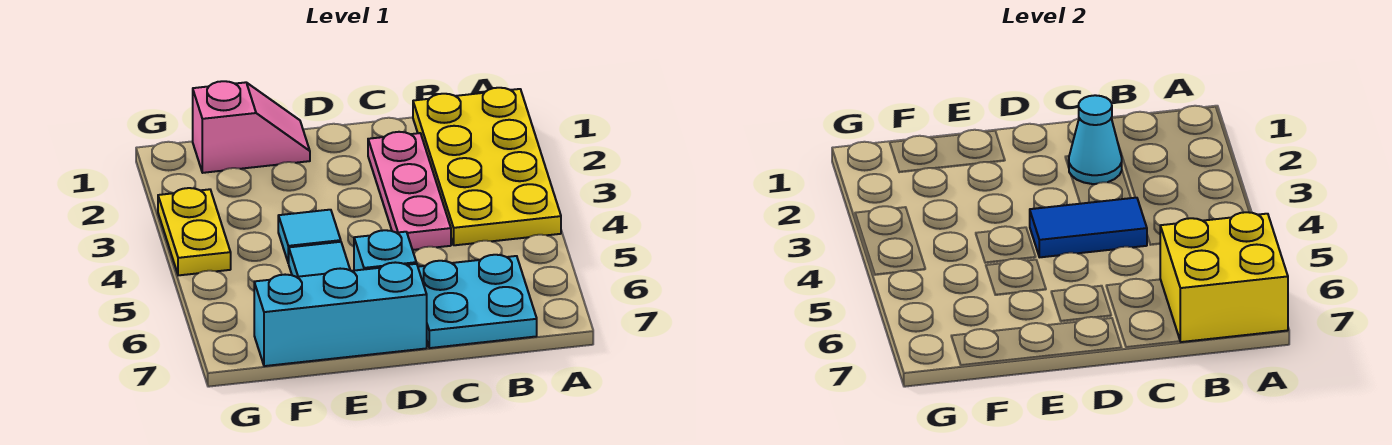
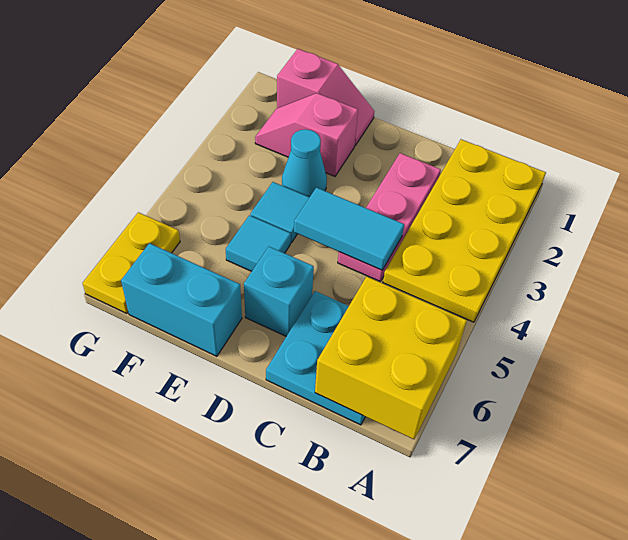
cyan cone C2 level 2 -> cyan cone E3 level 1
blue tile C4:D4 level 2 -> cyan tile C4:D4 level 2
cyan brick D7:F7 level 1 -> cyan brick E7:F7 level 1
none -> pink slope E2:F2 level 1 top E
yellow plate G3:G4 level 1 -> yellow plate G6:G7 level 1

